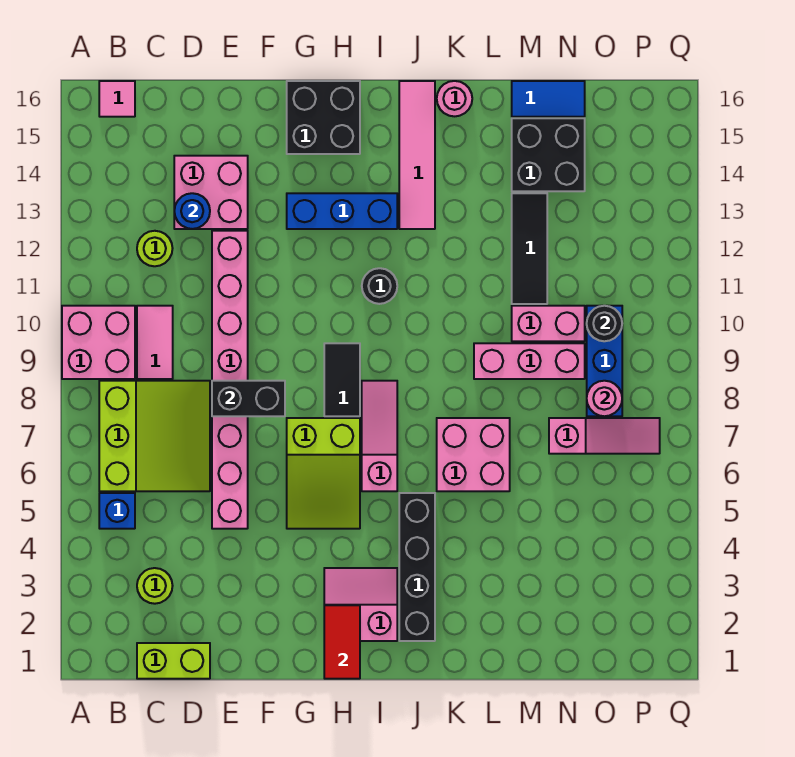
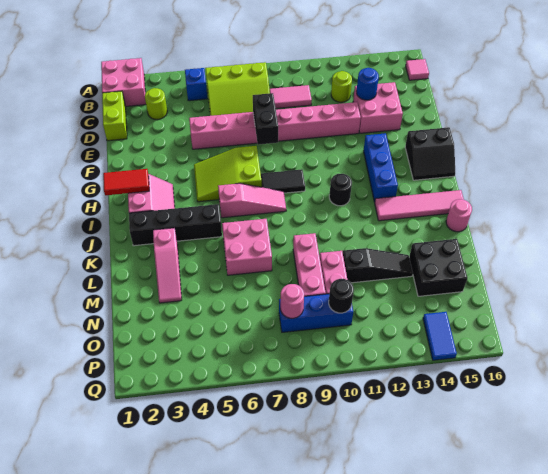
pink brick A9:B10 level 1 -> pink brick A1:B2 level 1
black brick G15:H16 level 1 -> black slope G15:H16 level 1 top G
black tile M11:M13 level 1 -> black slope M11:M13 level 1 top 11
blue tile M16:N16 level 1 -> blue tile P14:Q14 level 1
pink slope N7:P7 level 1 top N -> pink slope K3:M3 level 1 top K

